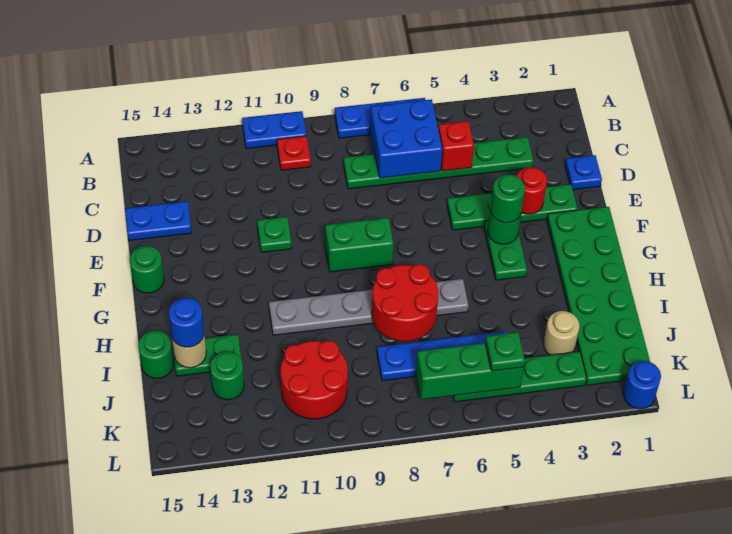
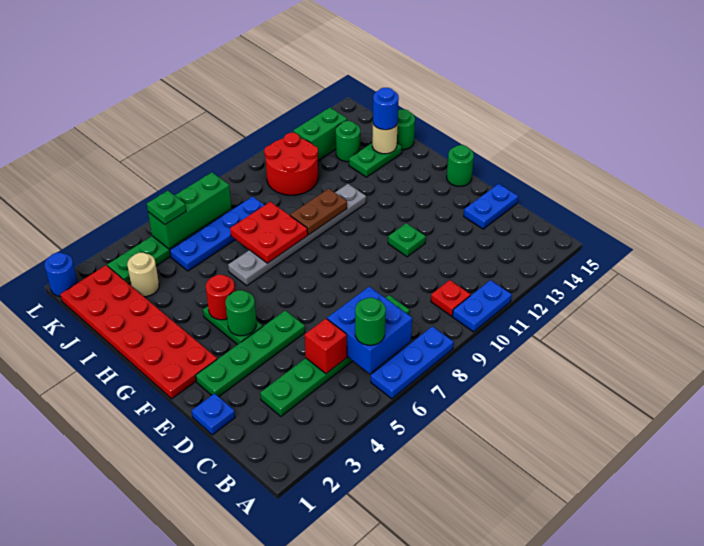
red round brick E3 level 2 -> red round brick G4 level 2
green plate F1:K2 level 1 -> red plate F1:K2 level 1
green round brick F4 level 3 -> green round brick B6 level 3
green brick F8:F9 level 1 -> green brick K12:K13 level 1
red round brick H7:I8 level 2 -> red plate H7:I8 level 2
none -> brown plate H9:H10 level 2

